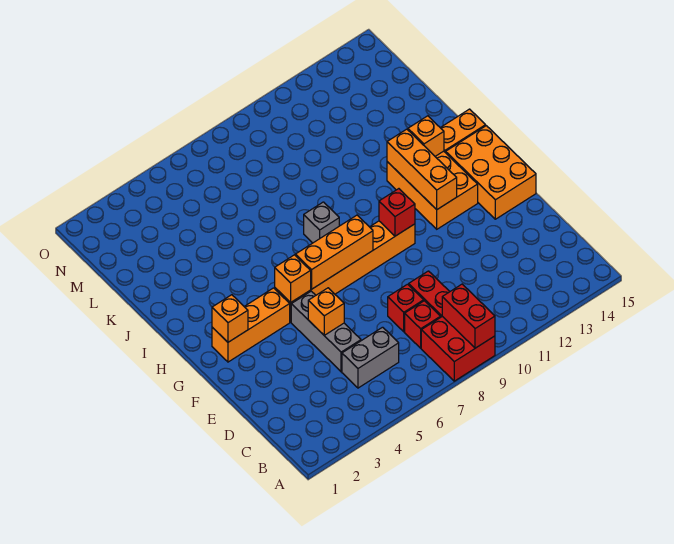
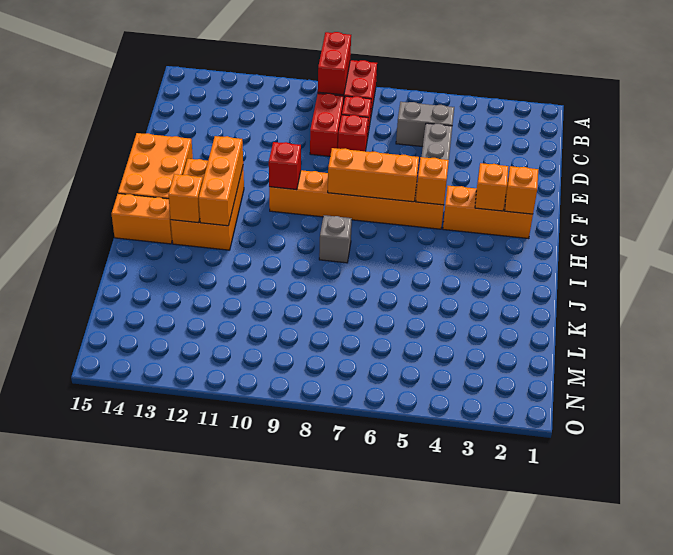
orange brick E5 level 2 -> orange brick G3 level 2

